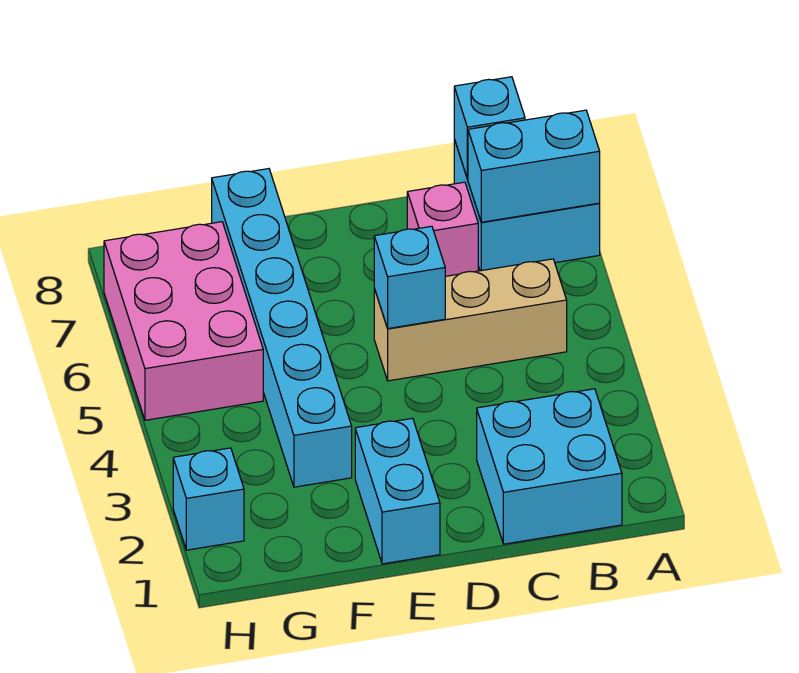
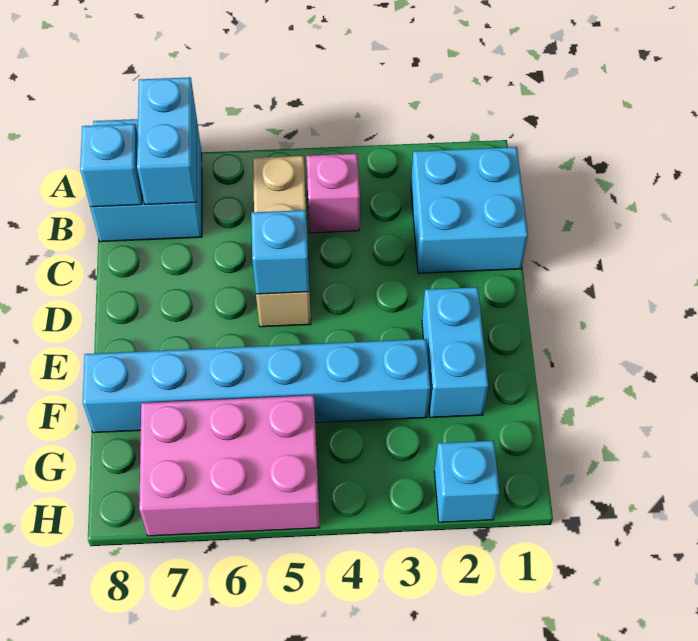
pink brick C7 level 1 -> pink brick B4 level 1
cyan brick E1:E2 level 1 -> cyan brick E2:F2 level 1

